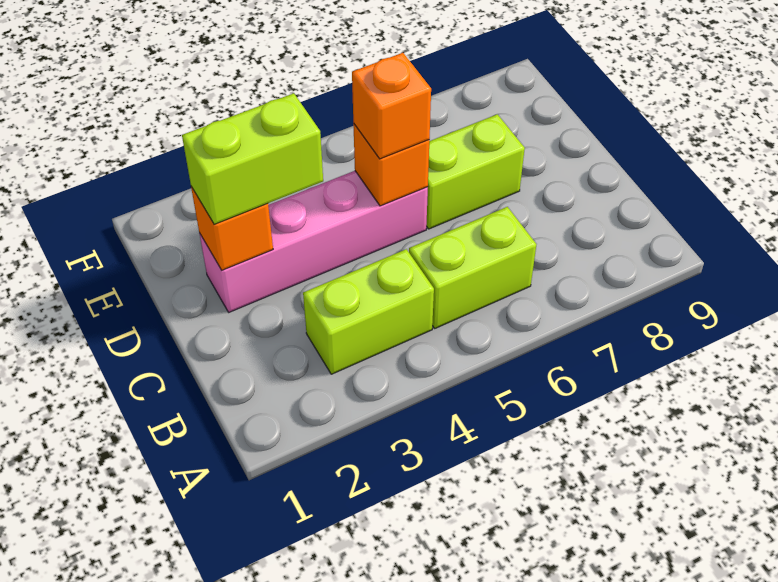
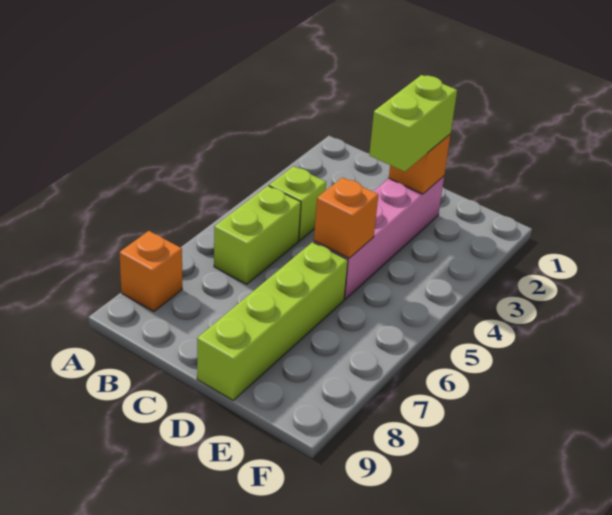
lime brick B3:B4 level 1 -> lime brick B4 level 1
orange brick D5 level 3 -> orange brick A8 level 1
lime brick D6:D7 level 1 -> lime brick D6:D9 level 1

